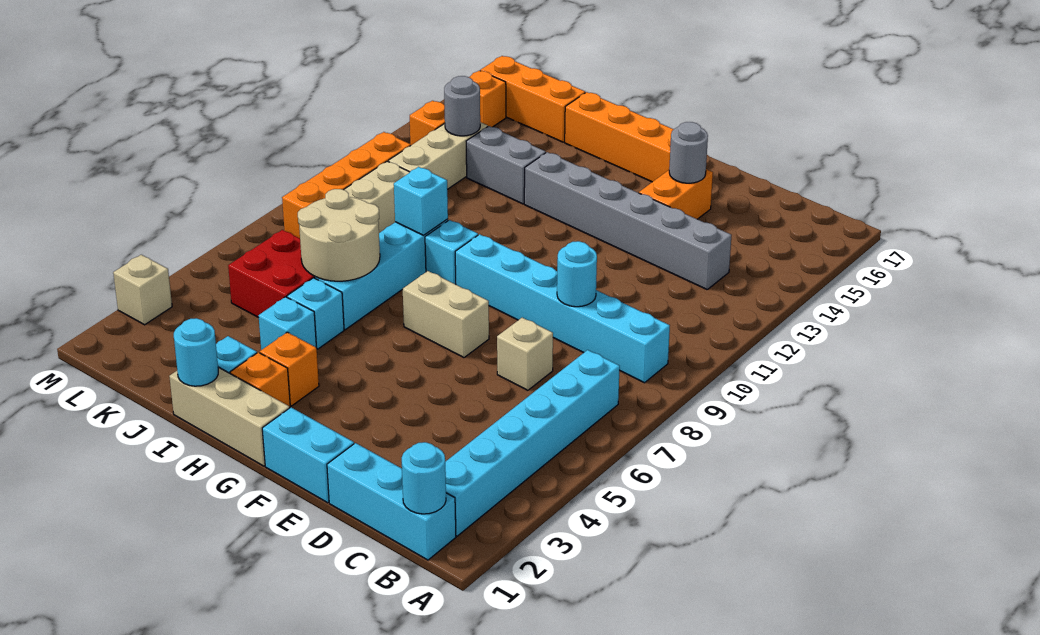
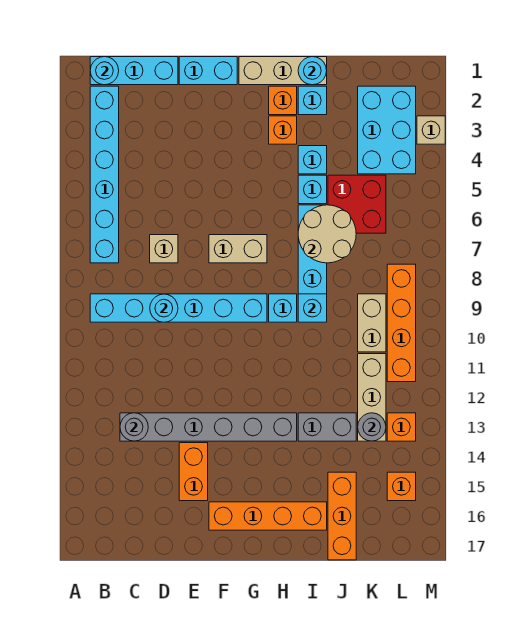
grey round brick E15 level 2 -> grey round brick C13 level 2
orange brick J16:L16 level 1 -> orange brick J15:J17 level 1
none -> cyan brick K2:L4 level 1

